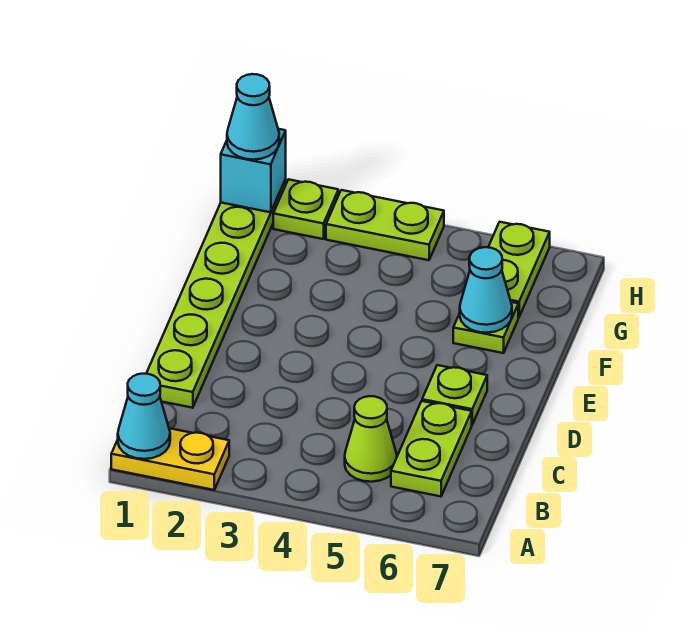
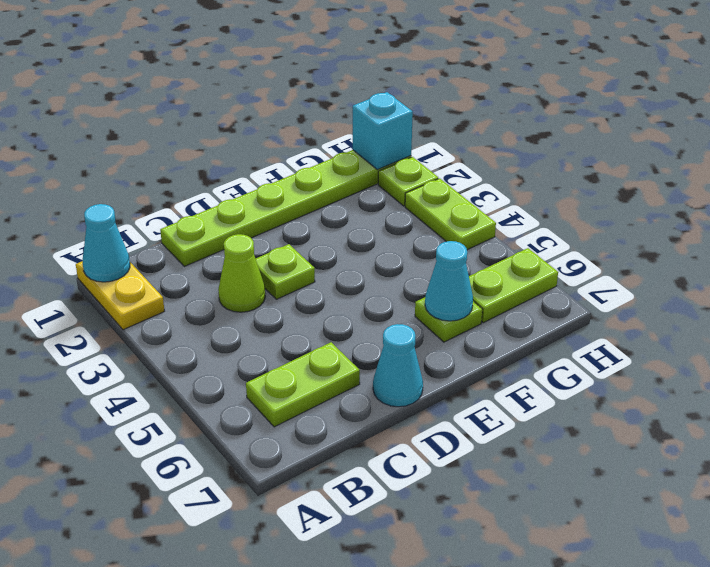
lime cone B5 level 1 -> lime cone C3 level 1
lime plate D6 level 1 -> lime plate D3 level 1
cyan cone H1 level 3 -> cyan cone D7 level 1

